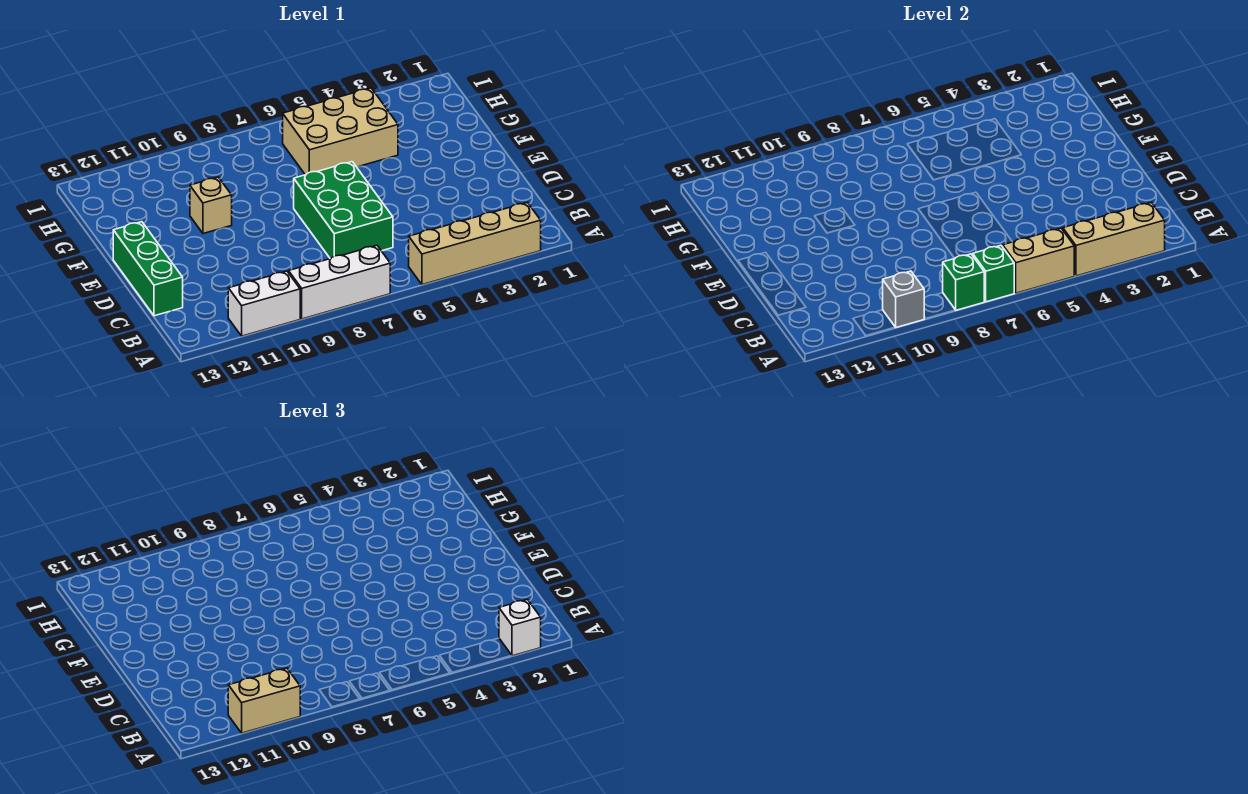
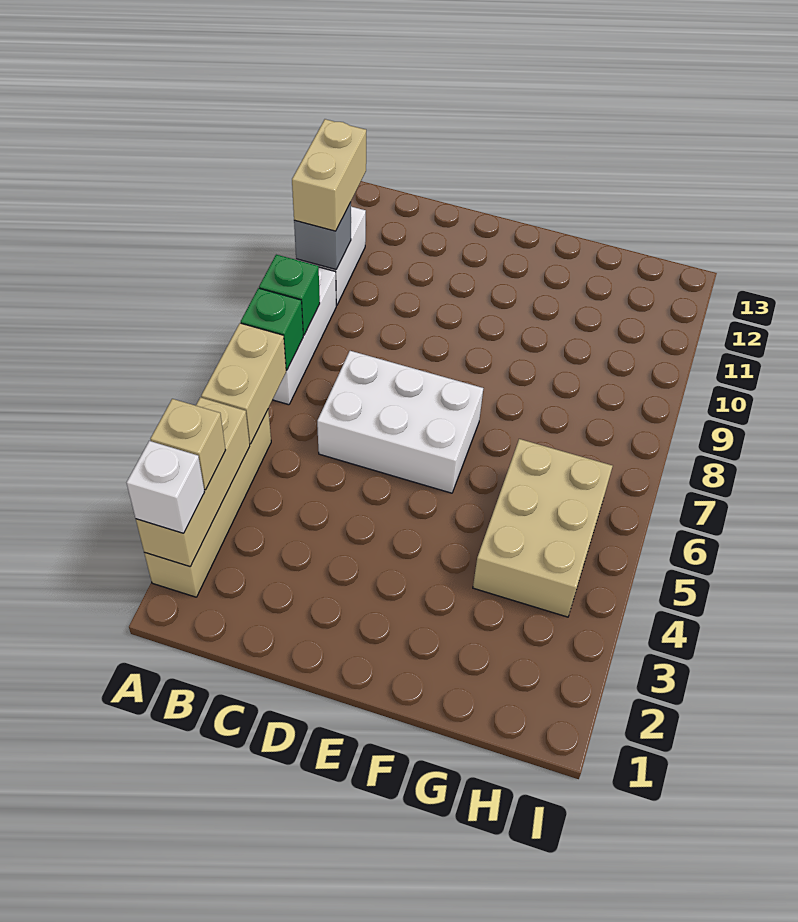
green brick C6:E7 level 1 -> white brick C6:E7 level 1
green brick C13:E13 level 1 -> none
tan brick F10 level 1 -> tan brick A3 level 3

